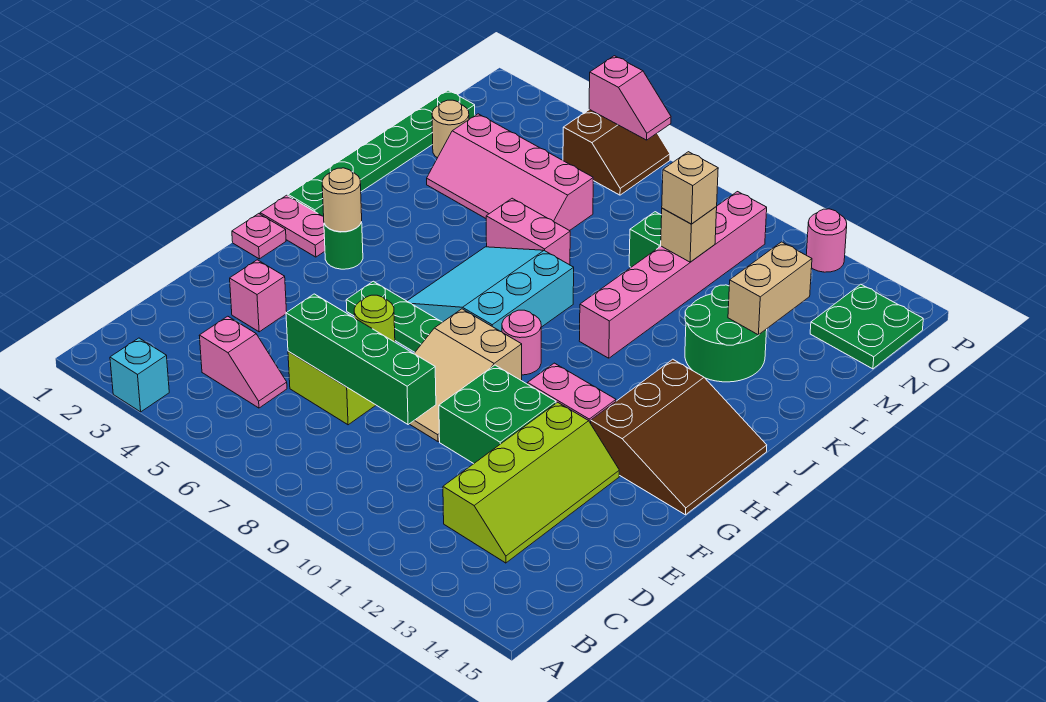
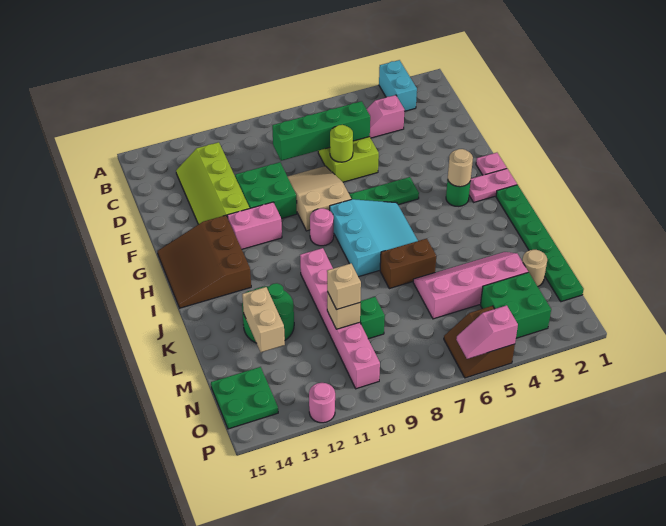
cyan brick A3 level 1 -> cyan brick A3:B3 level 1
pink brick E3 level 1 -> none
pink brick K6:K7 level 1 -> brown brick K6:K7 level 1
none -> green brick N3:O4 level 1

